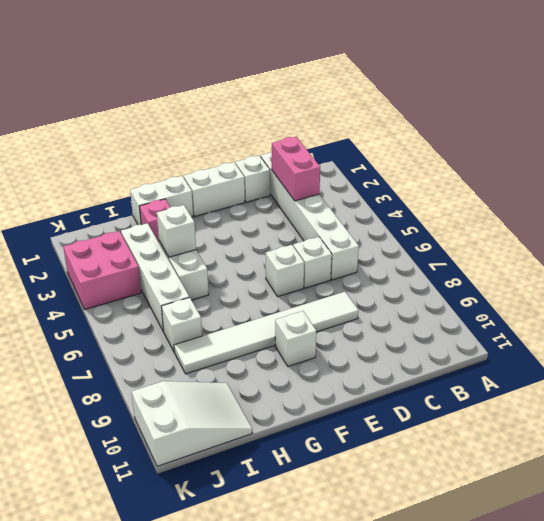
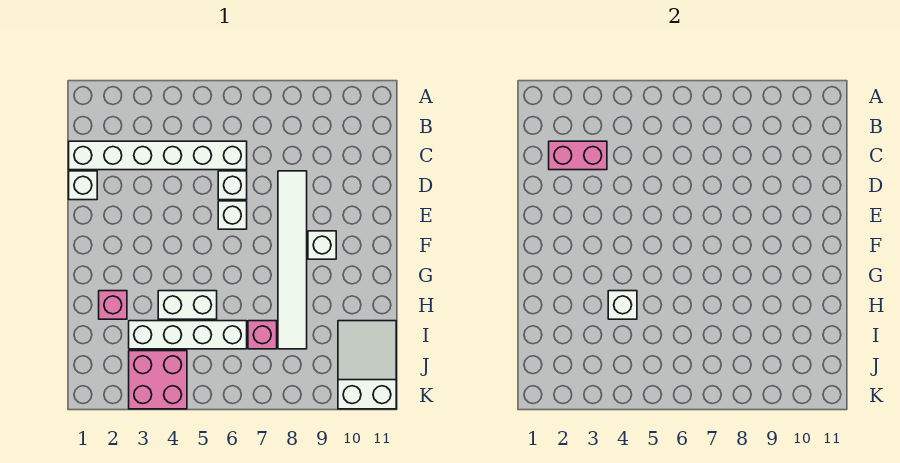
white brick E1:F1 level 1 -> none
white brick G1:H1 level 1 -> none
white brick I7 level 1 -> pink brick I7 level 1

